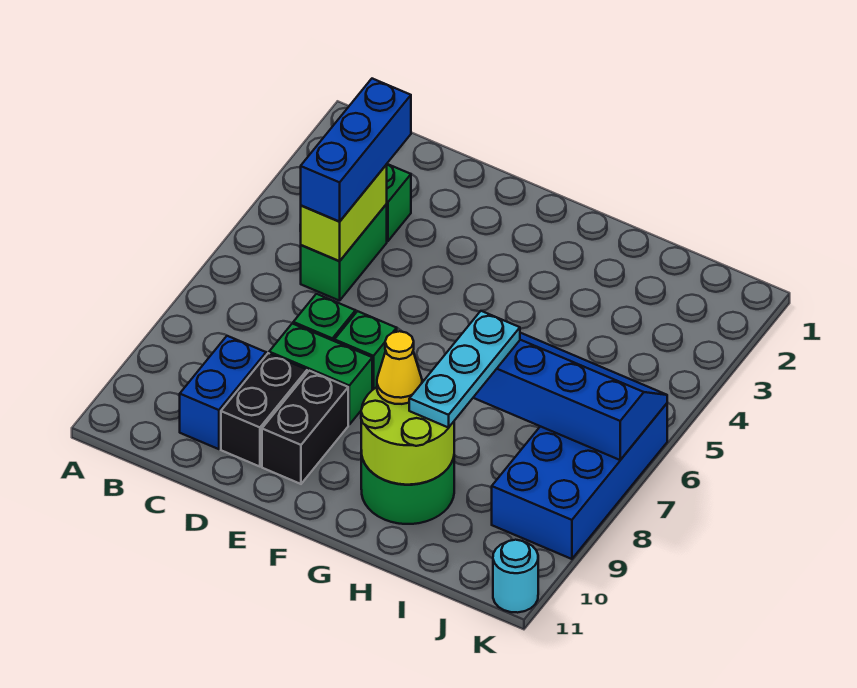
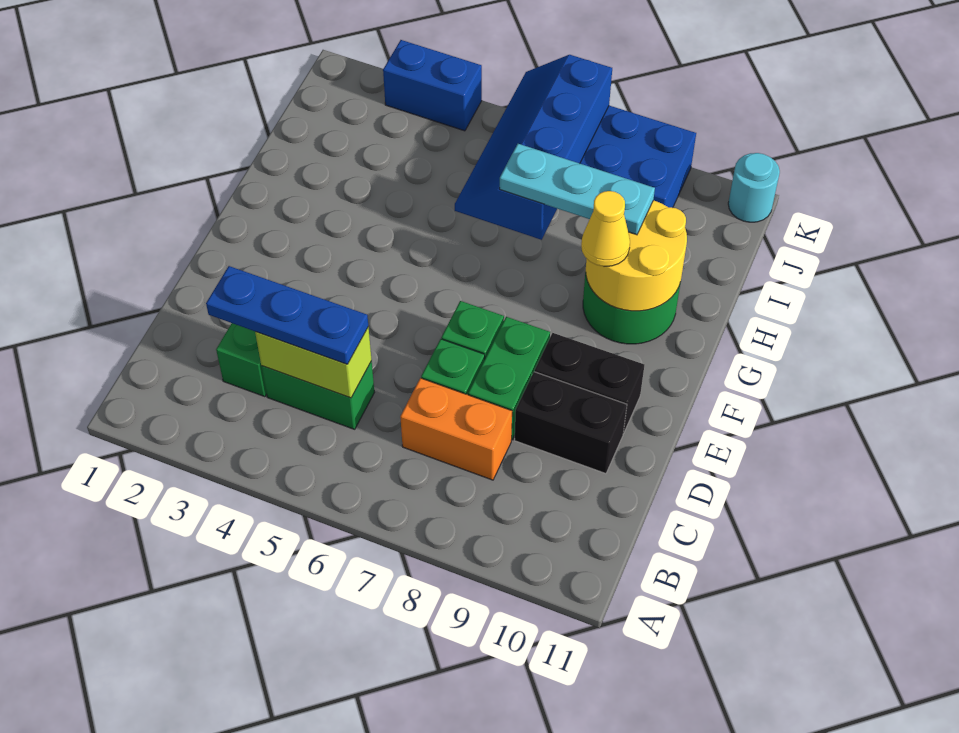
blue brick C3:C5 level 3 -> blue plate C3:C5 level 3
none -> orange brick C7:C8 level 1
blue brick C9:C10 level 1 -> blue brick K3:K4 level 1
lime round brick G9:H10 level 2 -> yellow round brick G9:H10 level 2

